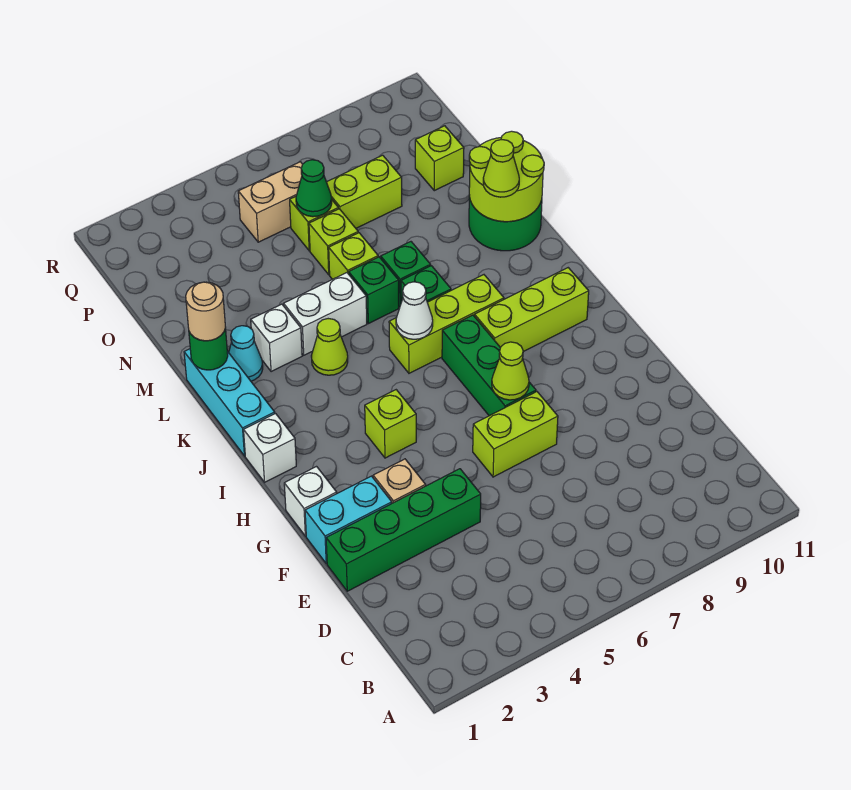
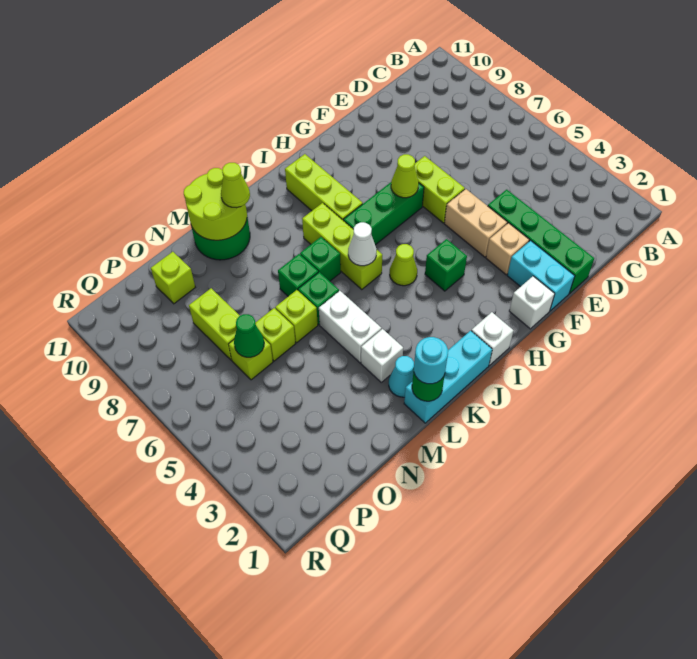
lime brick H4 level 1 -> green brick H4 level 1
lime cone K4 level 1 -> lime cone I5 level 1
tan round brick L1 level 3 -> cyan round brick L1 level 3
tan brick P5:P6 level 1 -> tan brick F4:F5 level 1

